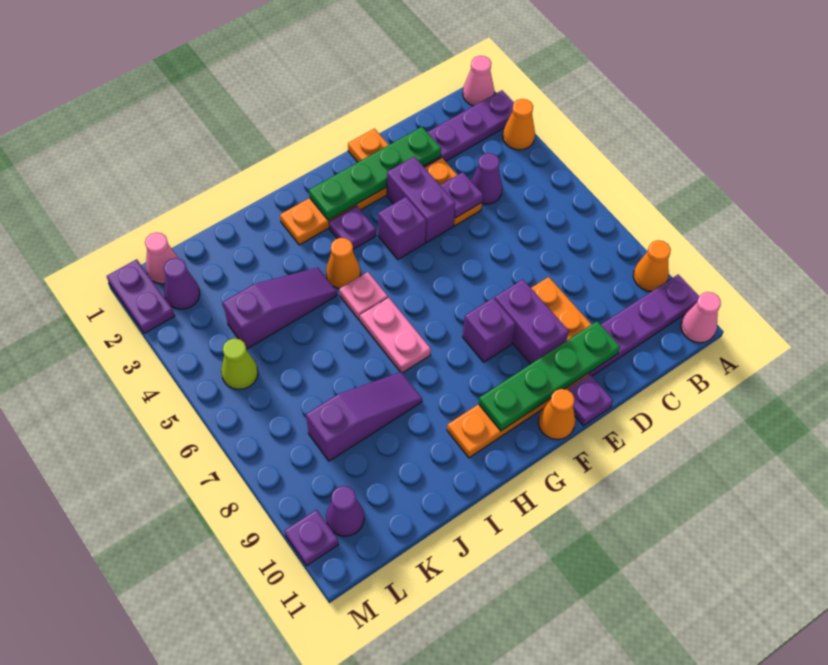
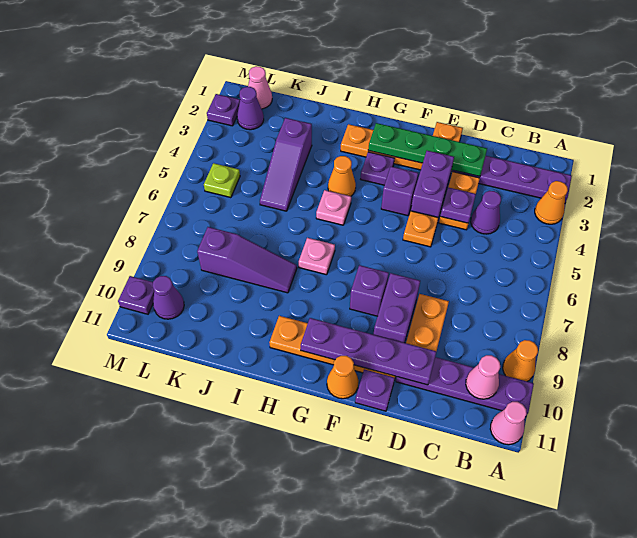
pink cone A1 level 1 -> pink cone B10 level 2
green plate D10:G10 level 2 -> purple plate D10:G10 level 2
none -> orange plate E5 level 1
pink plate H6:H7 level 1 -> pink plate H7 level 1
purple slope I4:K4 level 1 top K -> purple slope J3:J5 level 1 top 3
lime cone L5 level 1 -> lime plate L5 level 1
purple plate M1:M2 level 1 -> purple plate M2 level 1

